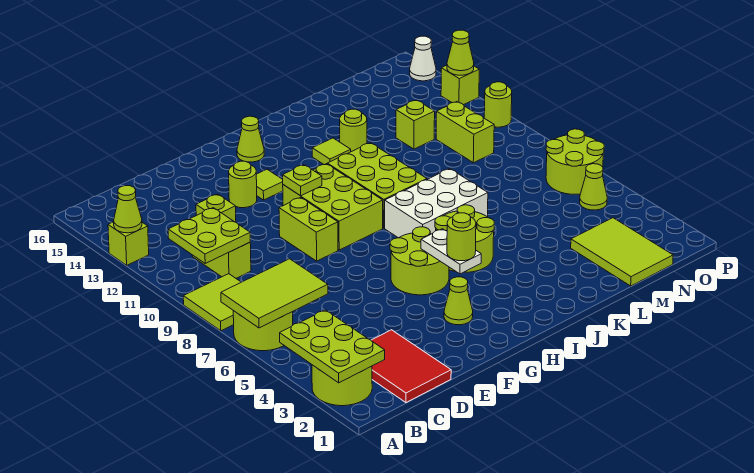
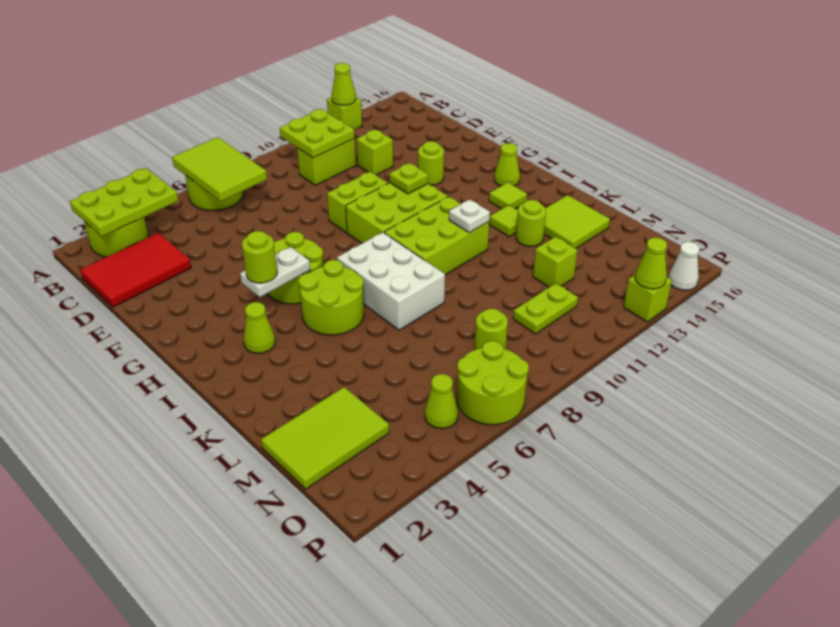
lime tile A8:B9 level 1 -> lime tile K14:L15 level 1
lime cone G3 level 1 -> lime cone I3 level 1
lime tile G13 level 1 -> lime tile I14 level 1
none -> white plate J11 level 2
lime brick N10:N11 level 1 -> lime plate N10:N11 level 1
lime round brick P11 level 1 -> lime round brick N8 level 1

